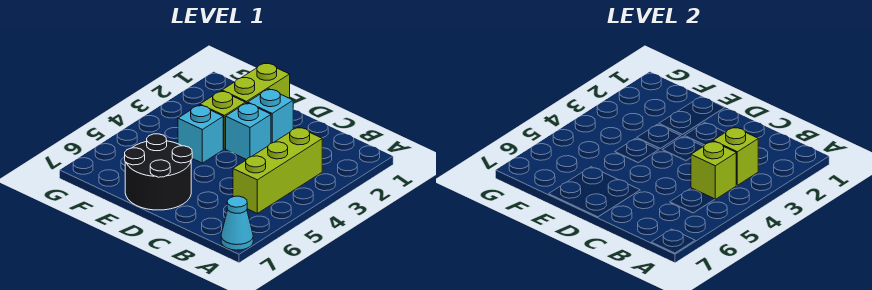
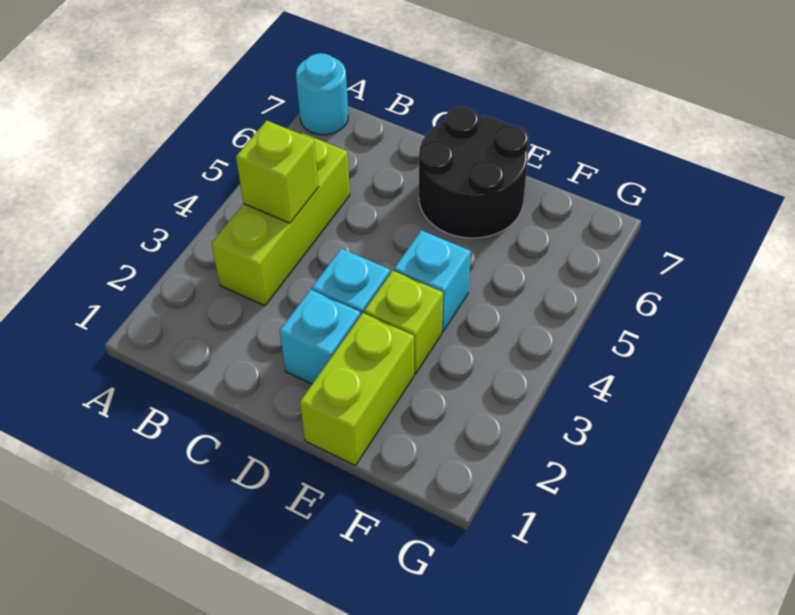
cyan cone A7 level 1 -> cyan round brick A7 level 1
lime brick B3 level 2 -> none

